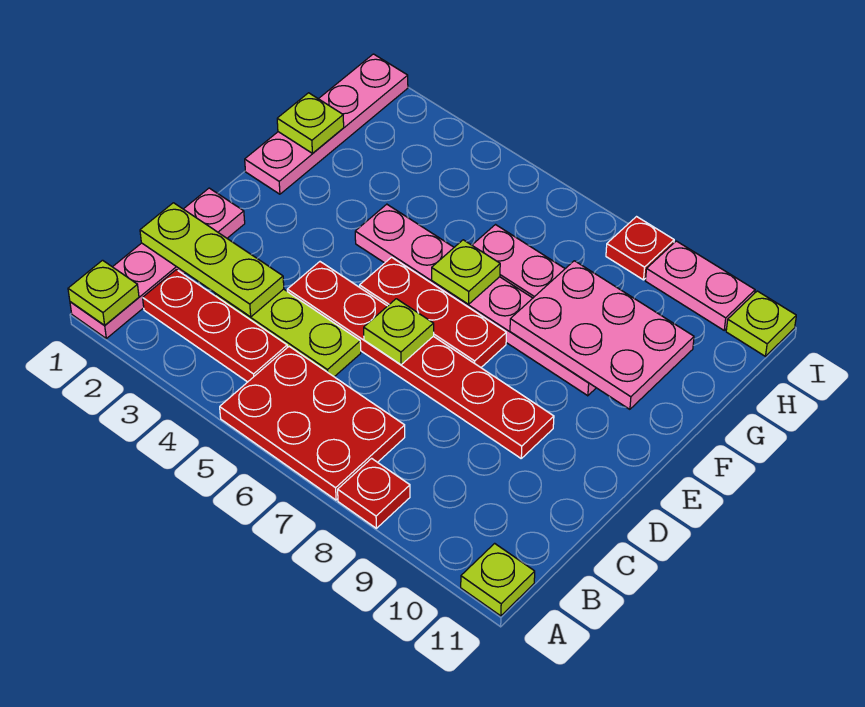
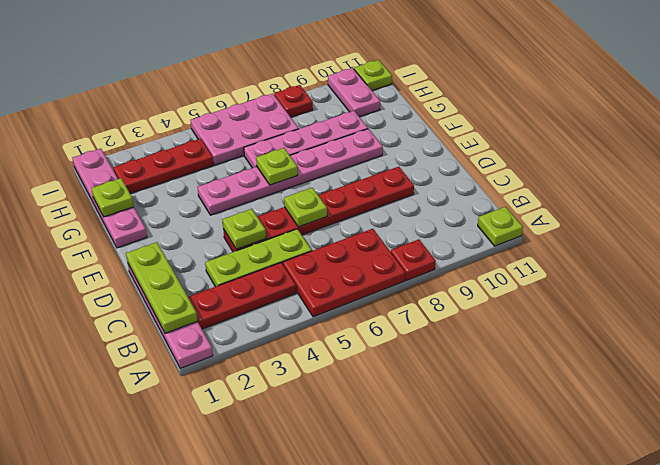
lime plate A1 level 2 -> lime plate D4 level 2
lime plate C1:C3 level 2 -> lime plate B1:D1 level 2
red plate E5:E7 level 1 -> red plate H2:H4 level 1
pink plate F8:G10 level 2 -> pink plate H5:I7 level 1
pink plate I9:I10 level 1 -> pink plate H10:I10 level 1

